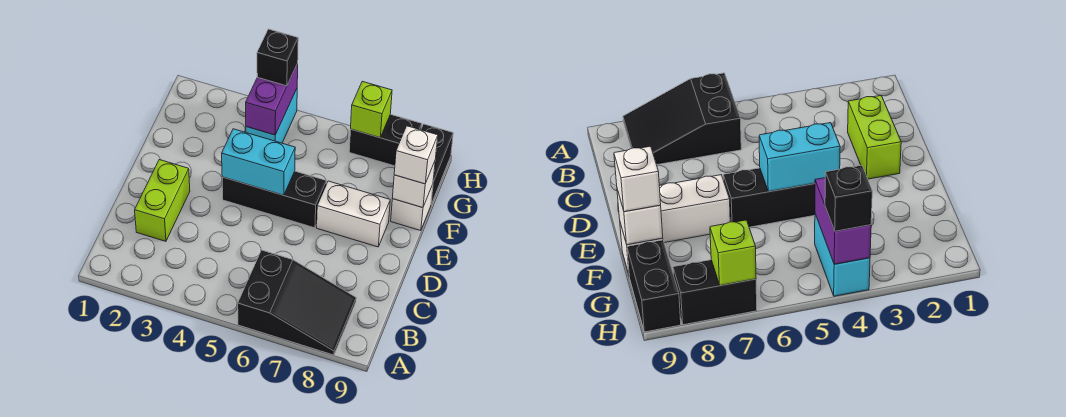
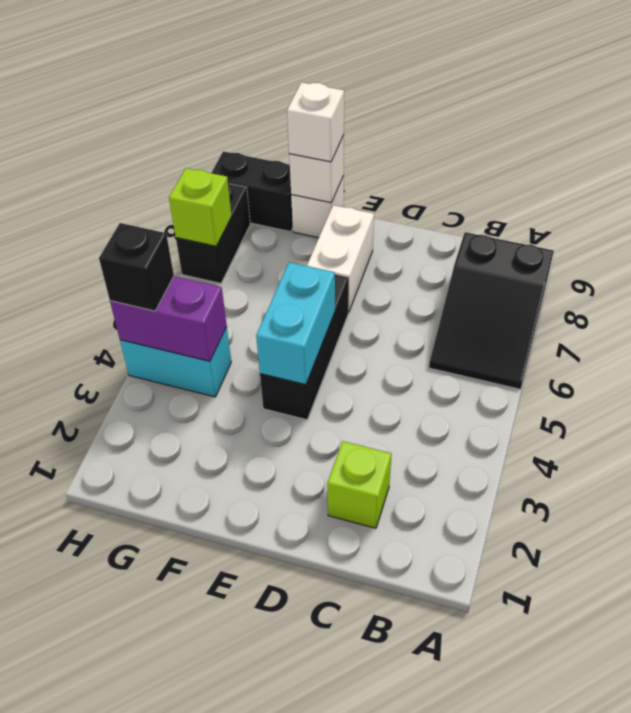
black slope A6:B8 level 1 top 6 -> black slope A6:B8 level 1 top 8
lime brick C2:D2 level 1 -> lime brick C2 level 1

